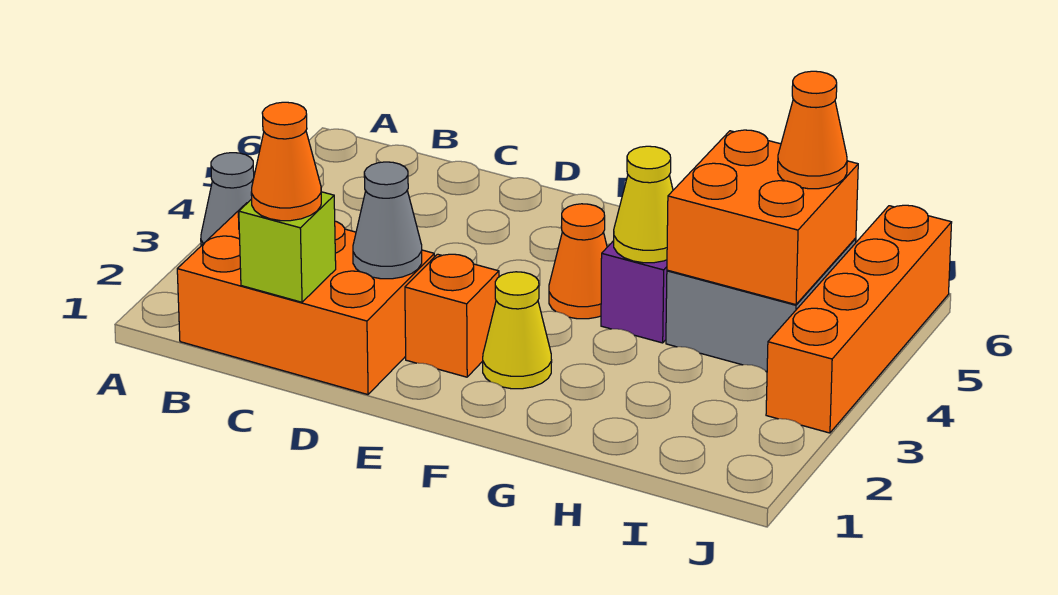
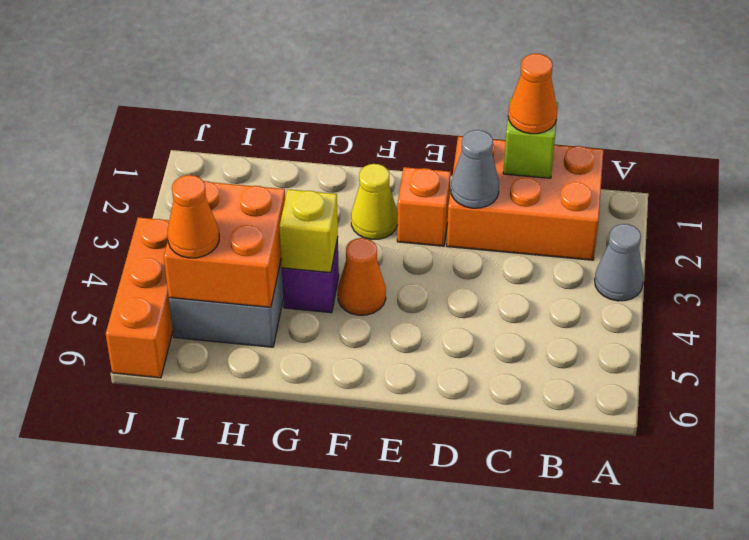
yellow cone G4 level 2 -> yellow brick G4 level 2
orange brick J3:J6 level 1 -> orange brick J4:J6 level 1

